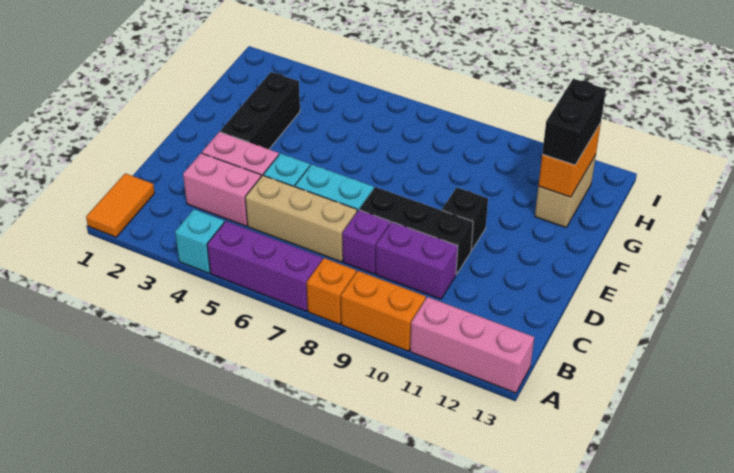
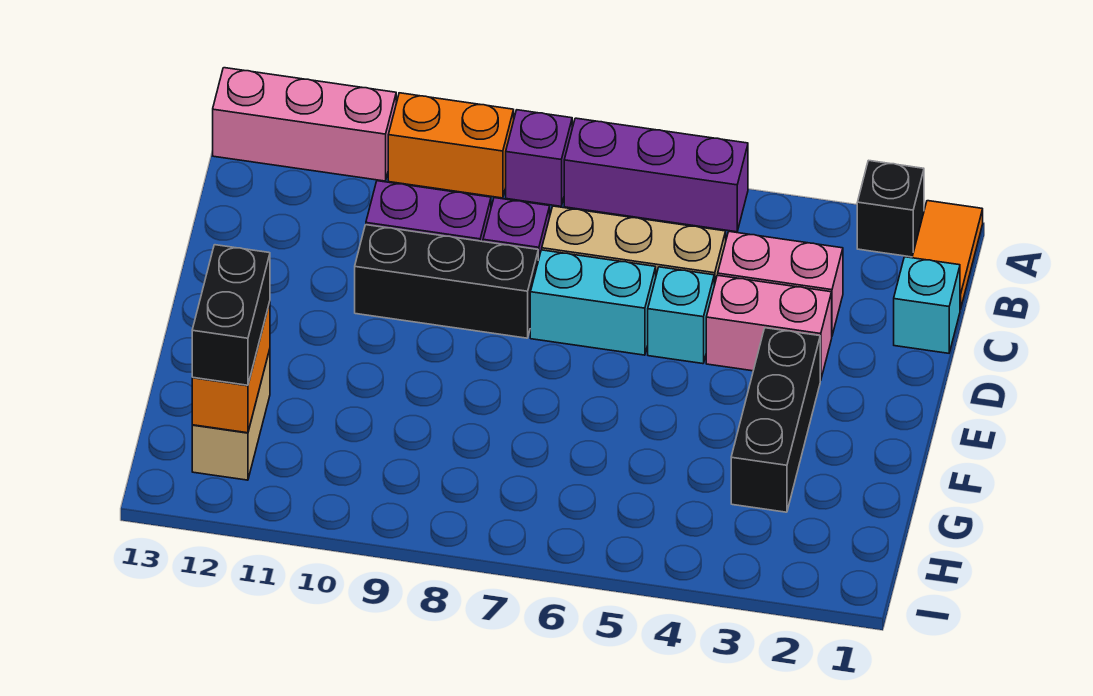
cyan brick A4 level 1 -> cyan brick C1 level 1
orange brick A8 level 1 -> purple brick A8 level 1
black brick E10 level 1 -> black brick A2 level 1

